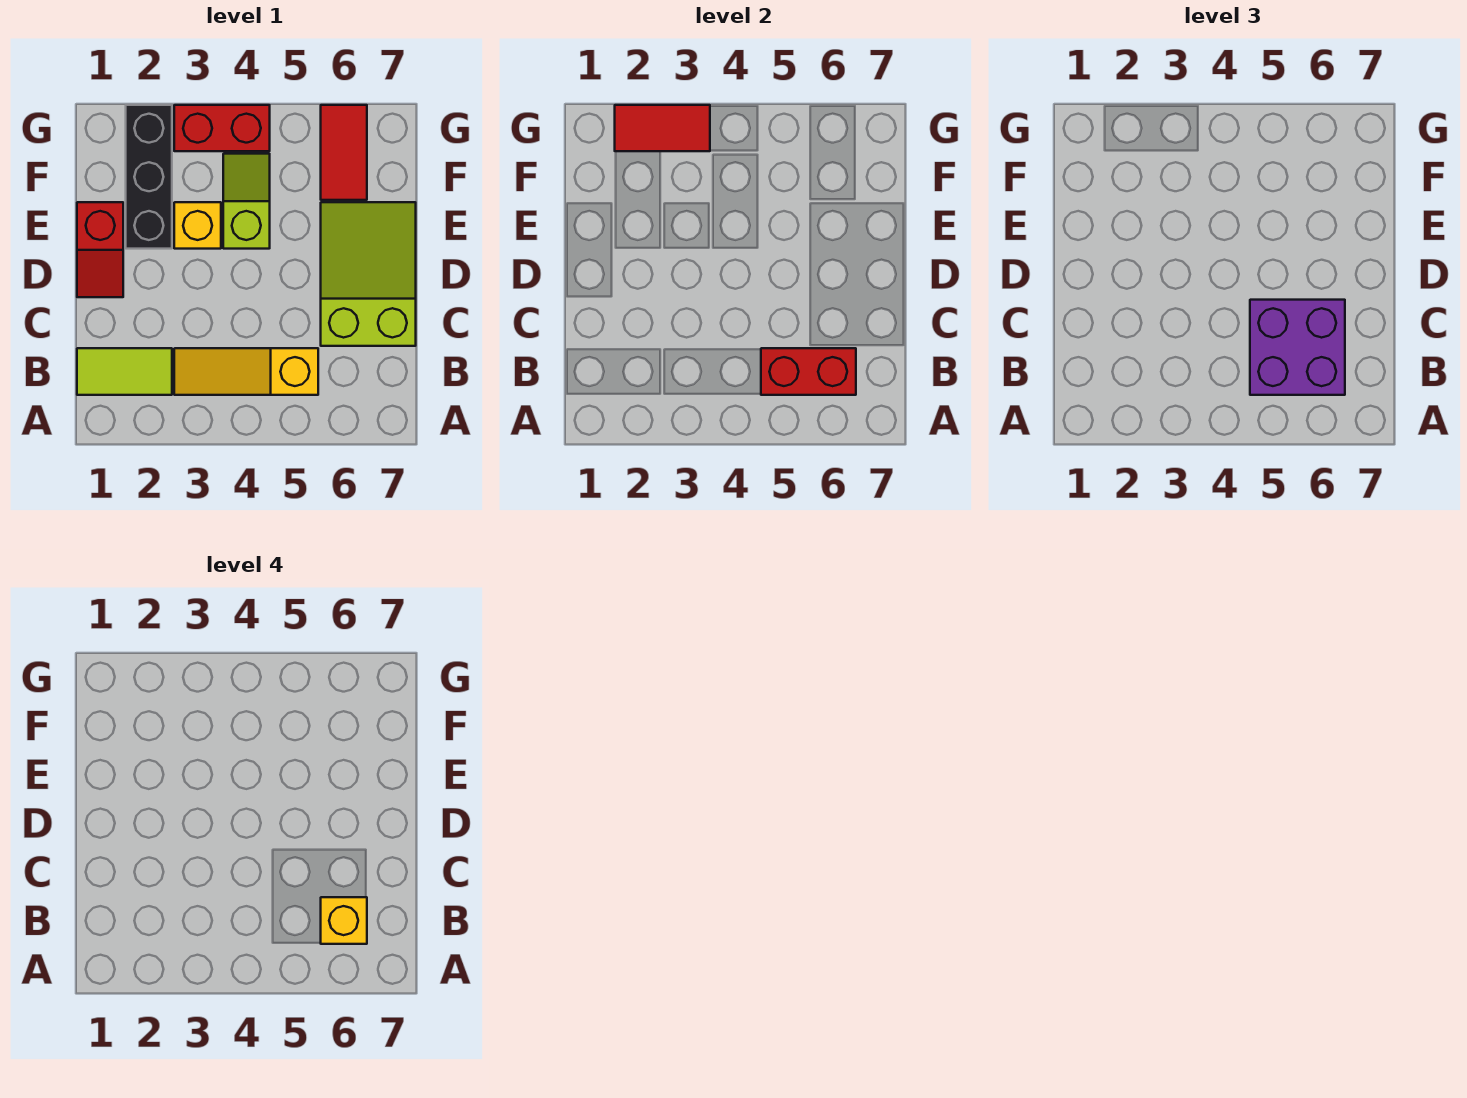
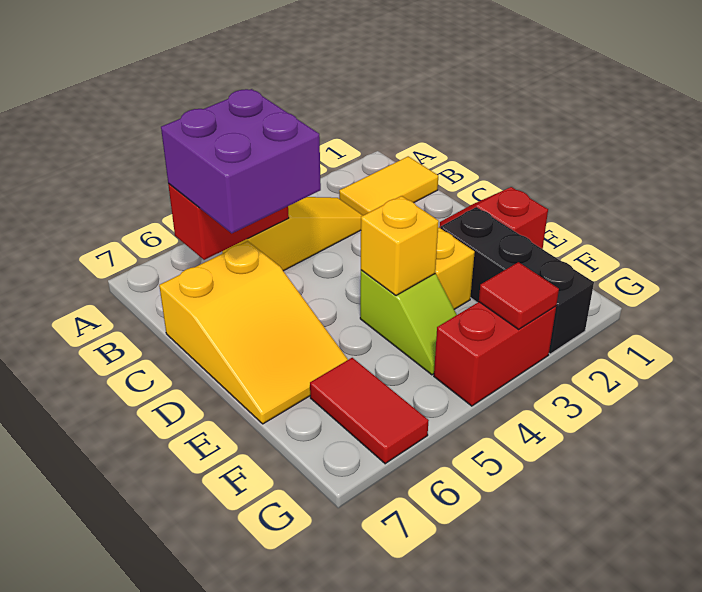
lime tile B1:B2 level 1 -> yellow tile B1:B2 level 1
yellow brick B6 level 4 -> yellow brick E4 level 2
lime slope C6:E7 level 1 top C -> yellow slope C6:E7 level 1 top C
red tile G2:G3 level 2 -> red tile G3 level 2

